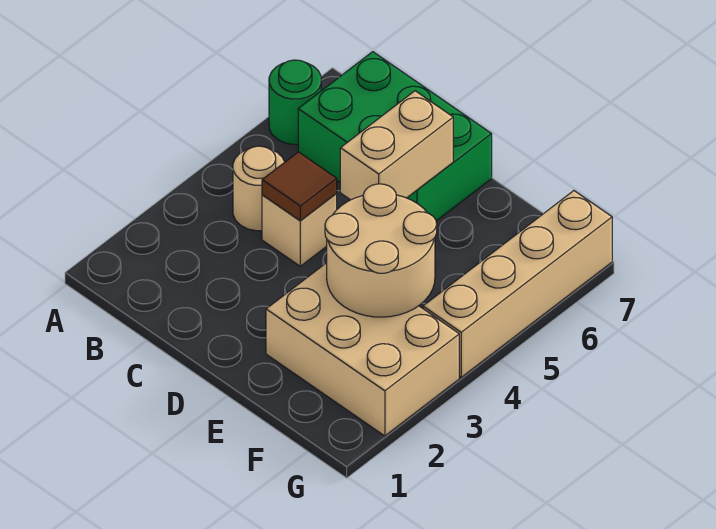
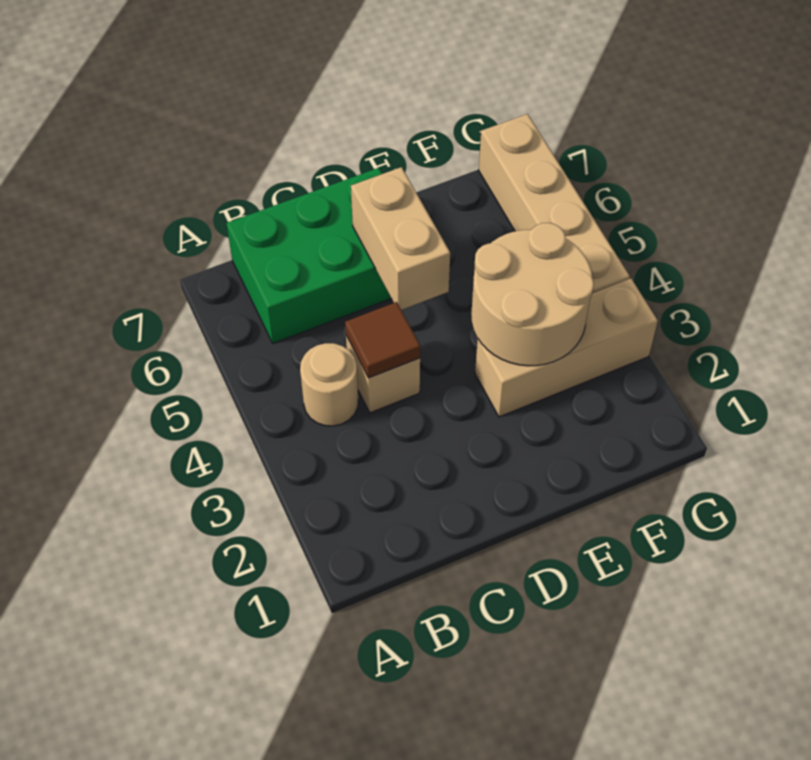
green round brick A6 level 1 -> none
tan brick E2:G3 level 1 -> tan brick E3:G3 level 1

